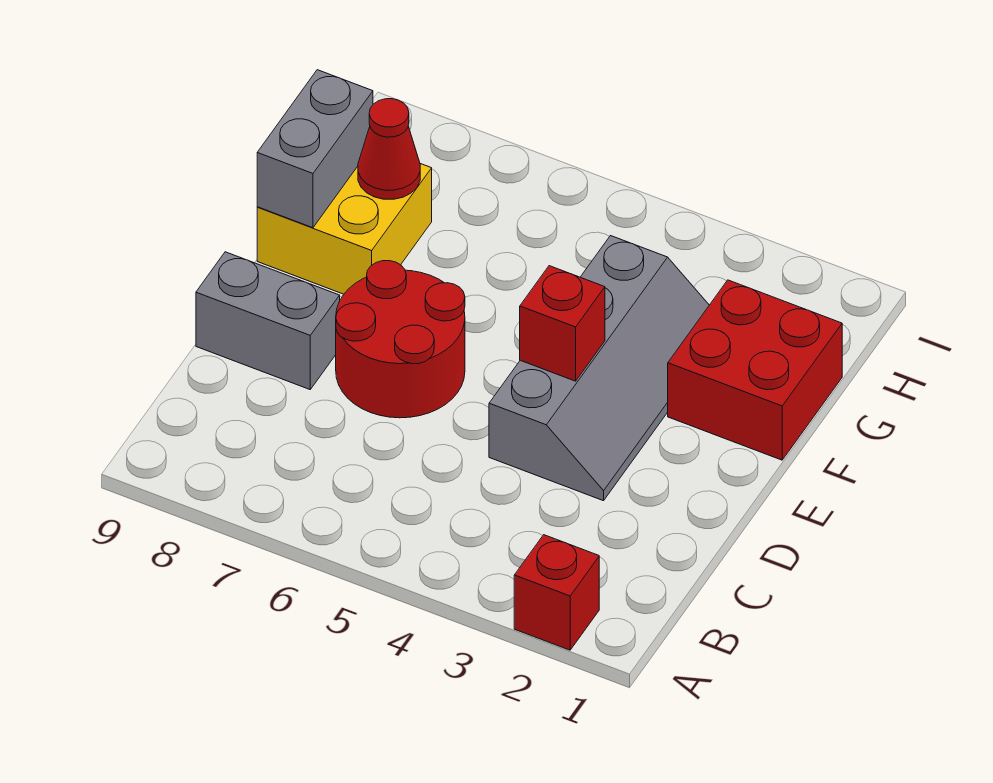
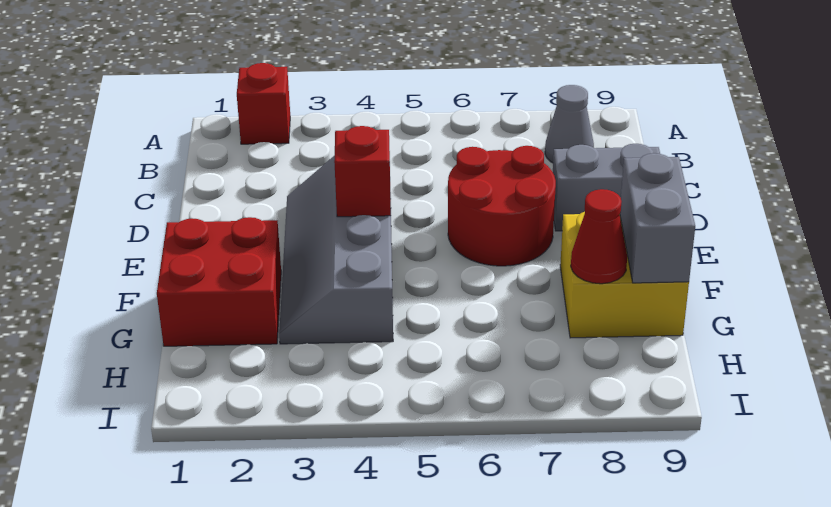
none -> grey cone B8 level 1

